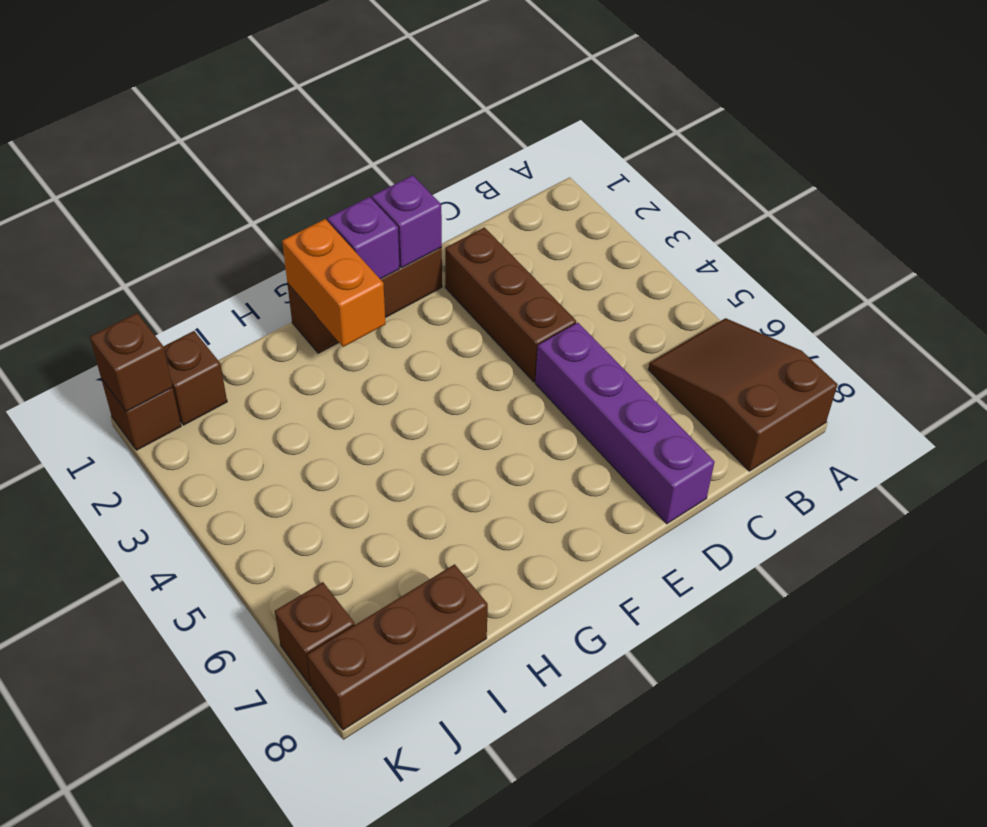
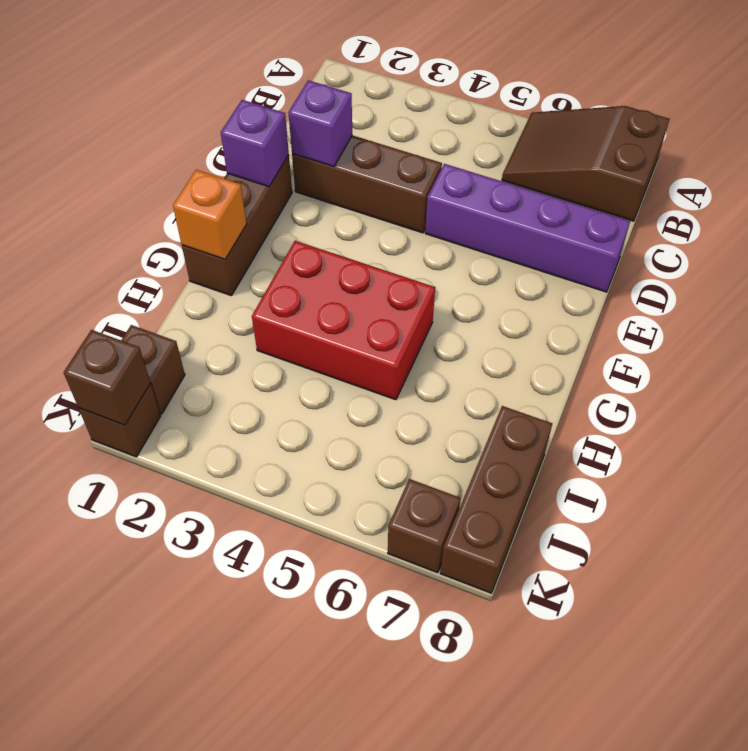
purple brick F1 level 2 -> purple brick D2 level 2
orange brick G1:G2 level 2 -> orange brick G1 level 2
none -> red brick G3:H5 level 1

